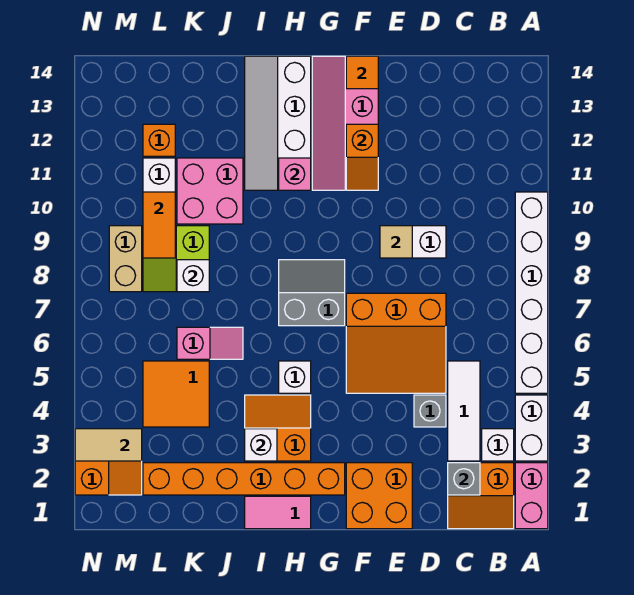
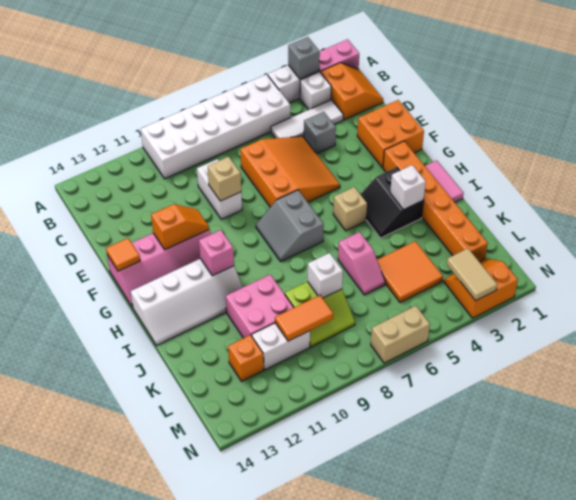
white brick A5:A10 level 1 -> white brick A5:B10 level 1
grey brick C2 level 2 -> grey brick A3 level 2
tan tile E9 level 2 -> tan brick E9 level 2
orange slope H3:I4 level 1 top 3 -> black slope H3:I4 level 1 top 3
white brick H5 level 1 -> tan brick H5 level 1
pink slope J6:K6 level 1 top K -> pink slope J6:K6 level 1 top J
tan brick M8:M9 level 1 -> tan brick N6:N7 level 1

